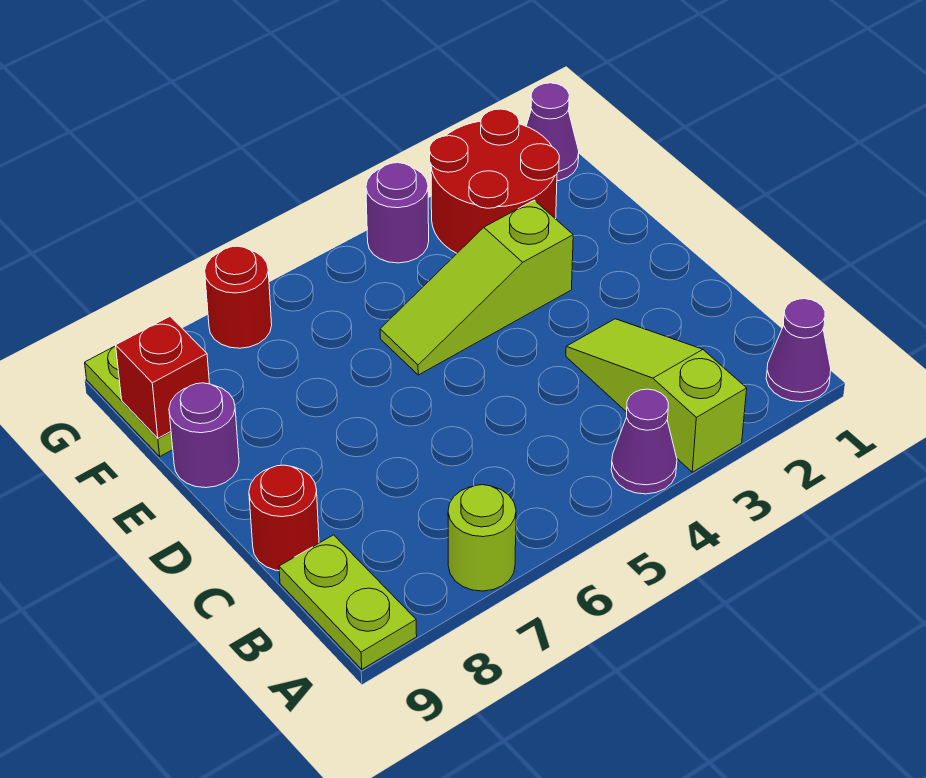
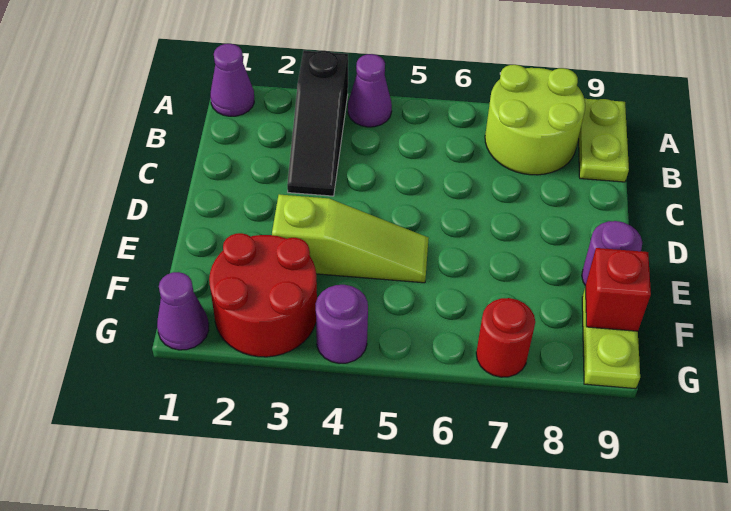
lime slope A3:C3 level 1 top A -> black slope A3:C3 level 1 top A
lime round brick A7 level 1 -> lime round brick A7:B8 level 1
red round brick C9 level 1 -> none

